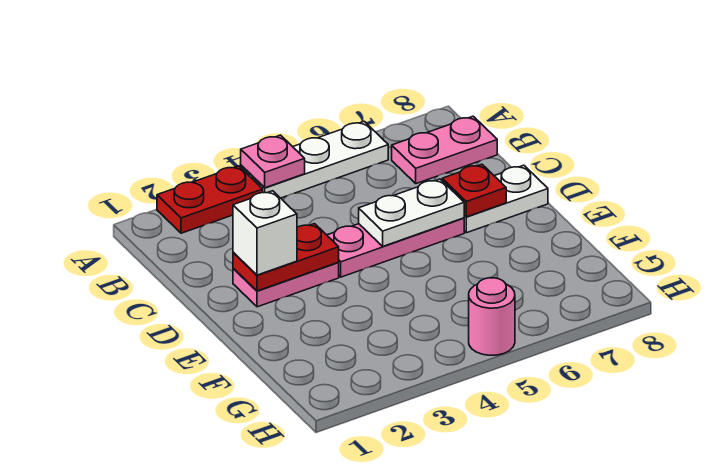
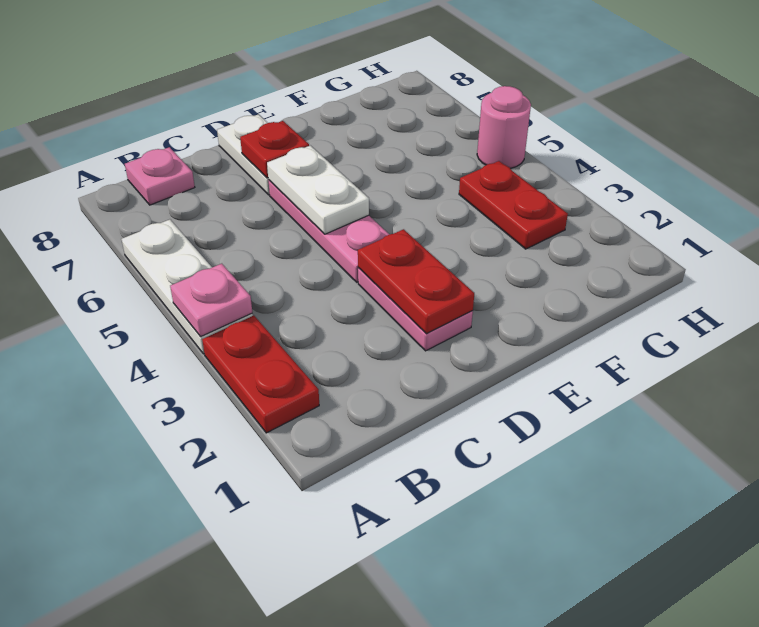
pink plate B7:B8 level 1 -> pink plate B8 level 1
white brick D2 level 3 -> none
none -> red plate G3:G4 level 1

